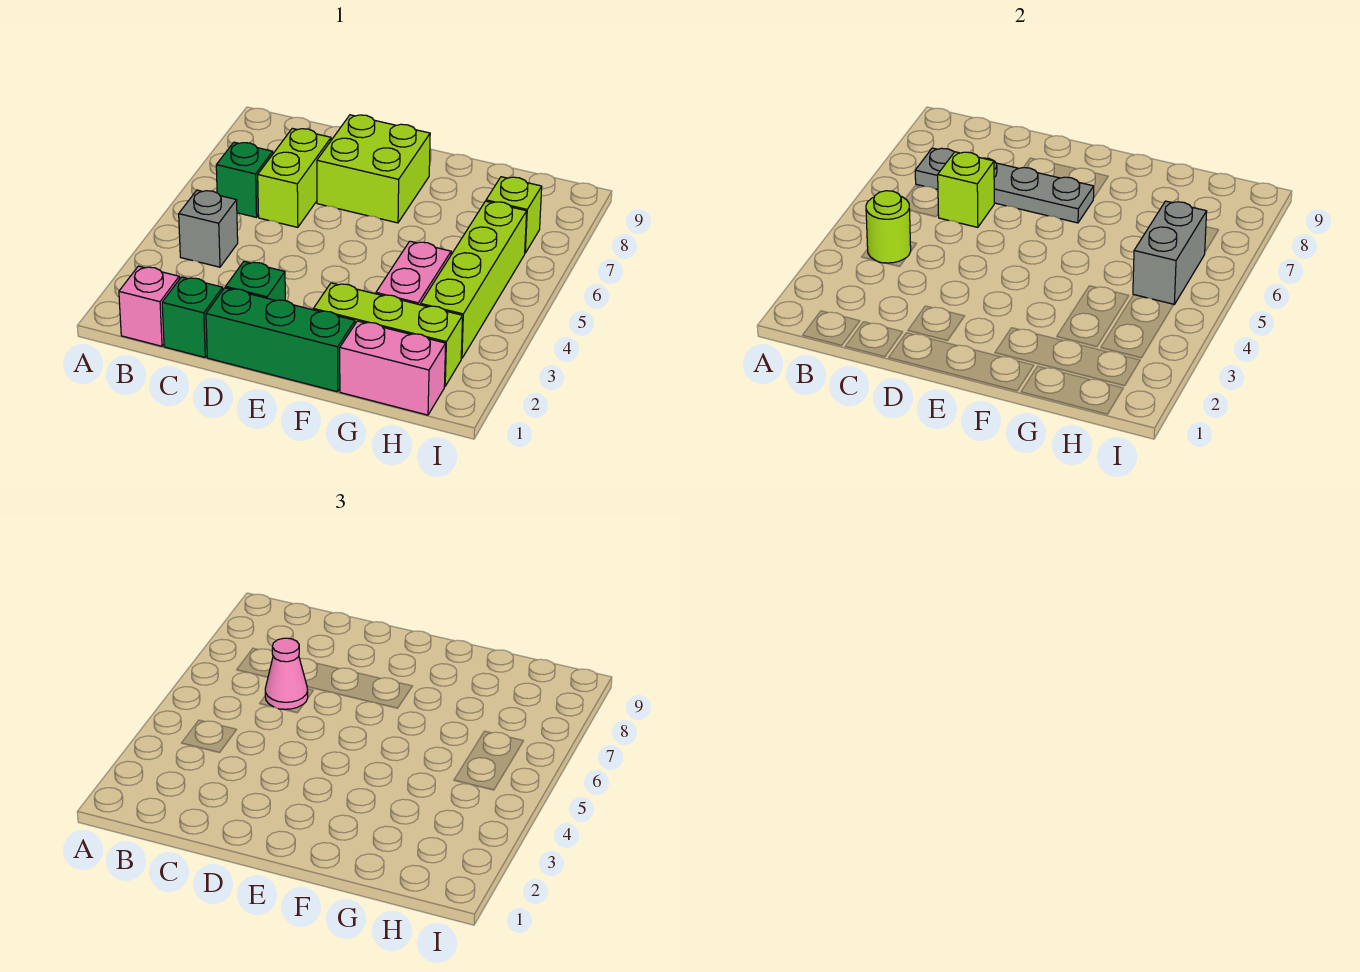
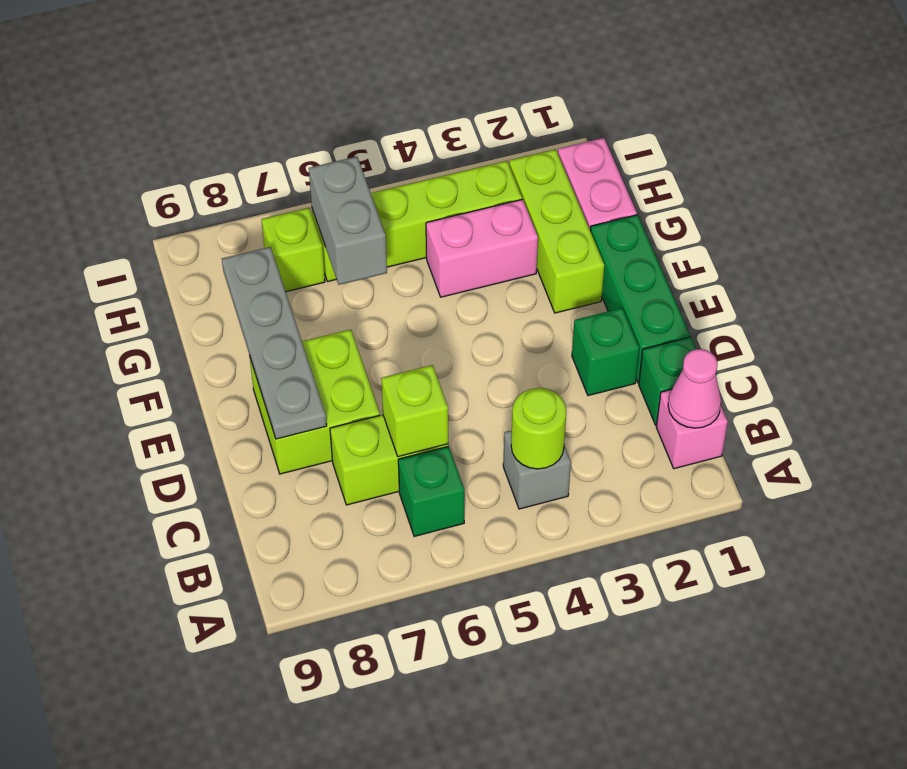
grey plate B7:E7 level 2 -> grey plate D8:G8 level 2
pink cone C6 level 3 -> pink cone B1 level 2
grey brick H5:H6 level 2 -> grey brick G6:H6 level 2

